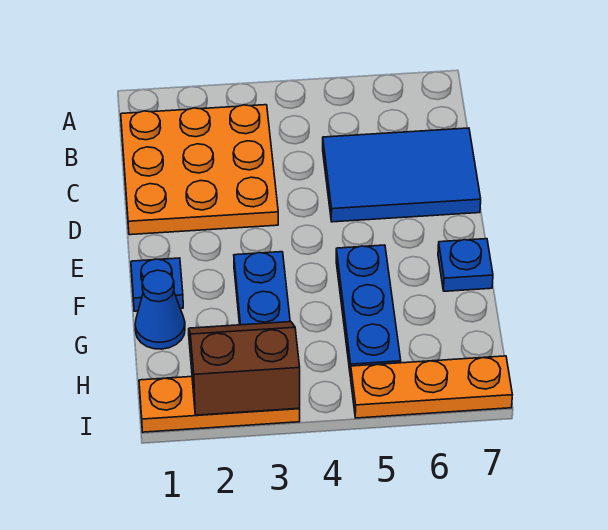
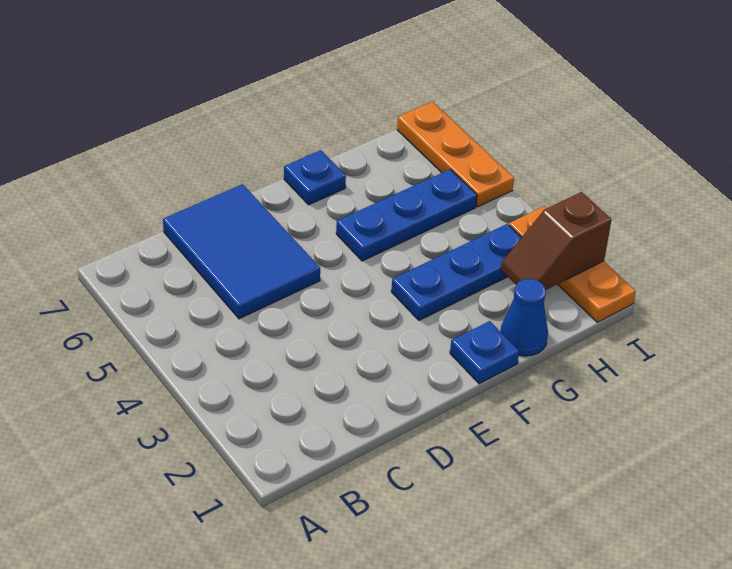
orange plate B1:D3 level 1 -> none
brown slope H2:I3 level 2 top I -> brown slope H2:I2 level 2 top I

